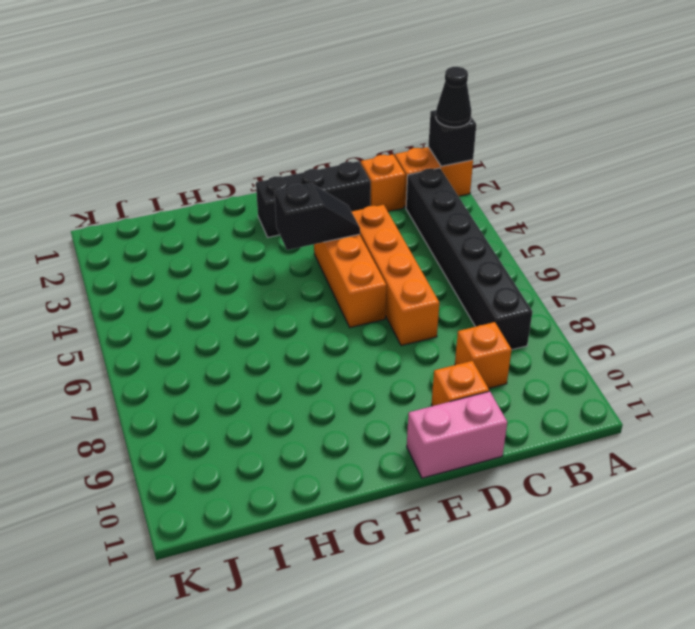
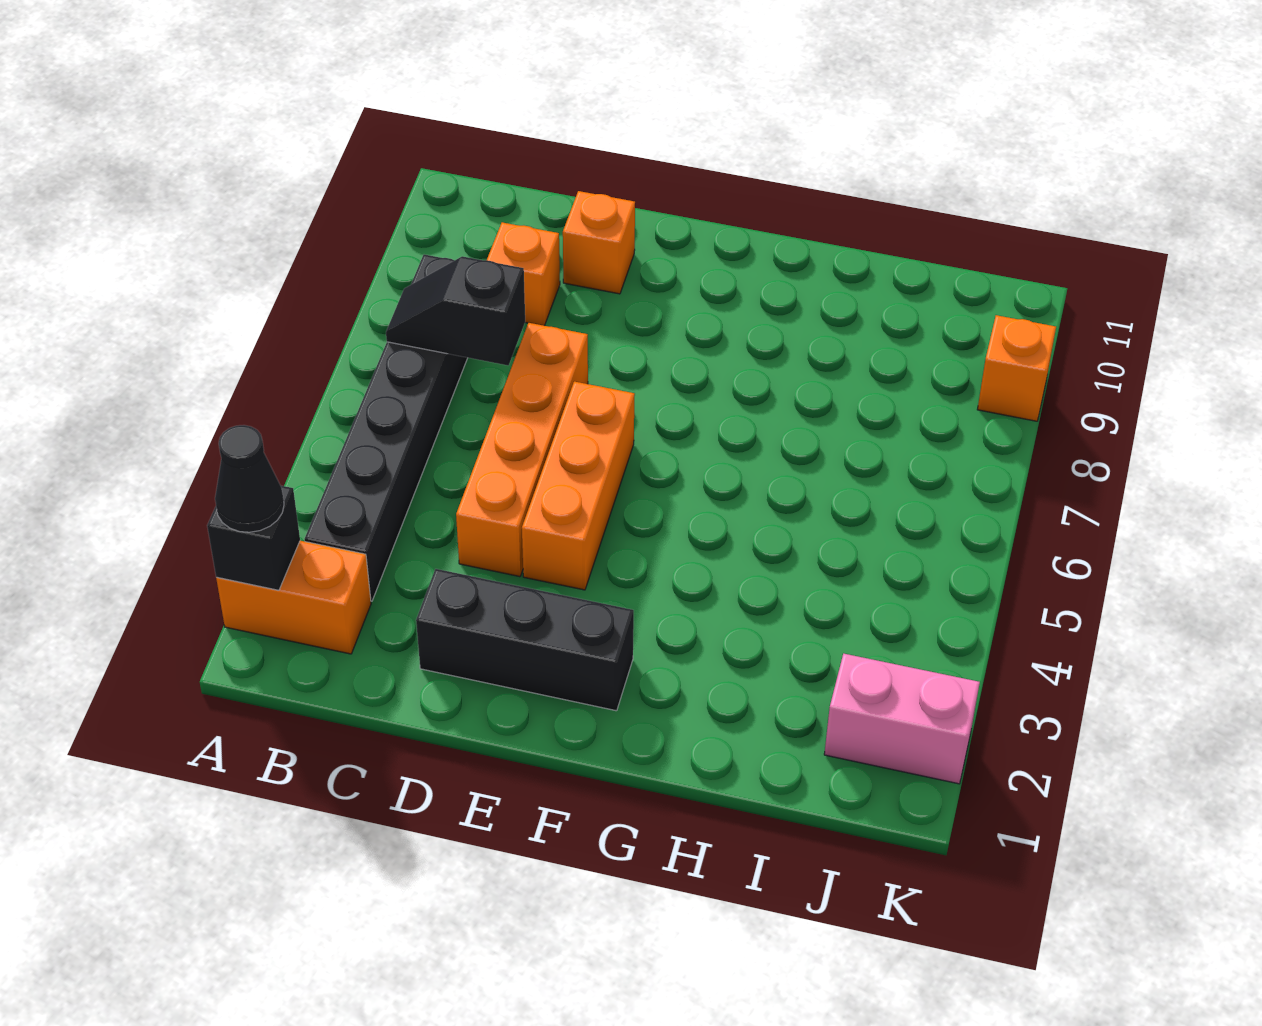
orange brick C2 level 1 -> orange brick K9 level 1
pink brick D11:E11 level 1 -> pink brick J2:K2 level 1
black slope E4:F4 level 2 top F -> black slope B7:C7 level 2 top C

